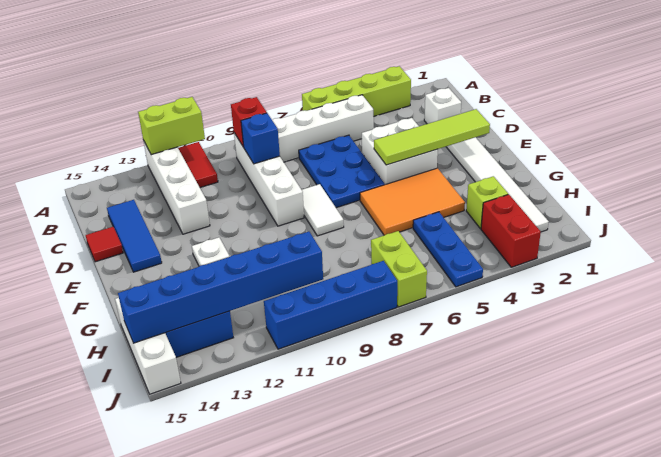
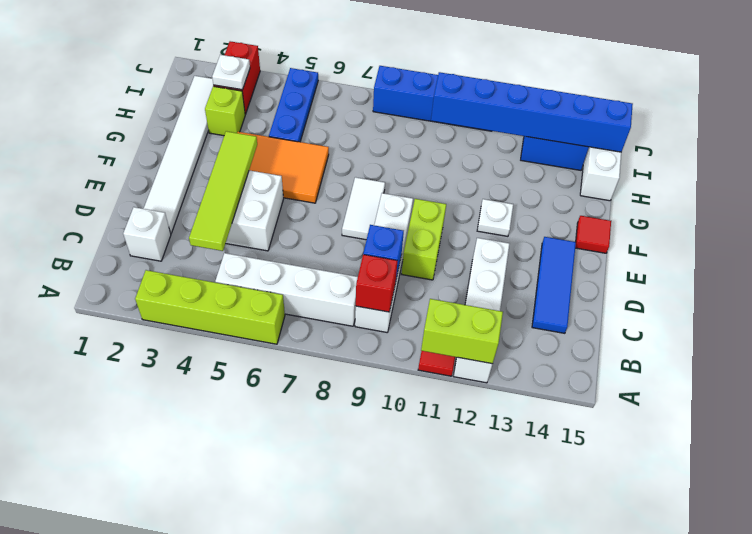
blue plate C6:E7 level 1 -> none
red tile D15 level 1 -> red tile F15 level 1
lime tile E2:E5 level 2 -> lime tile C4:F4 level 2
none -> white plate I3 level 2
lime brick I7:J7 level 1 -> lime brick D10:E10 level 1

